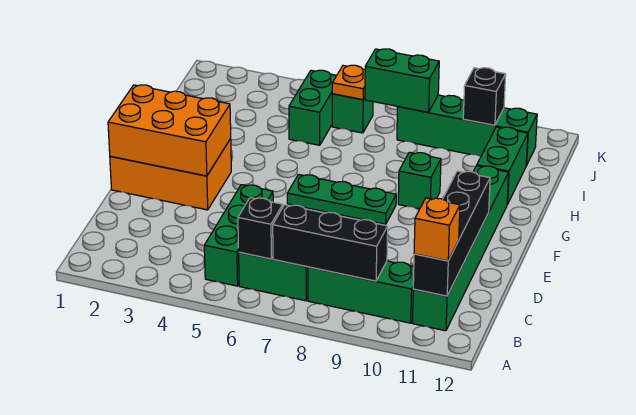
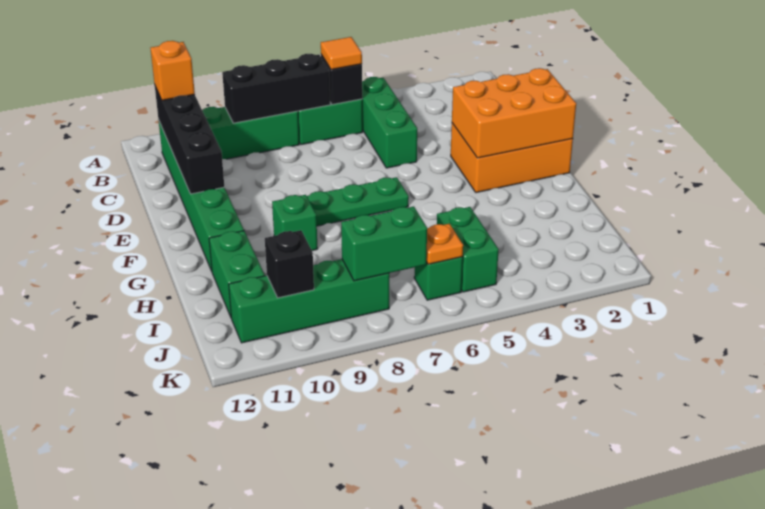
none -> orange tile B6 level 3

